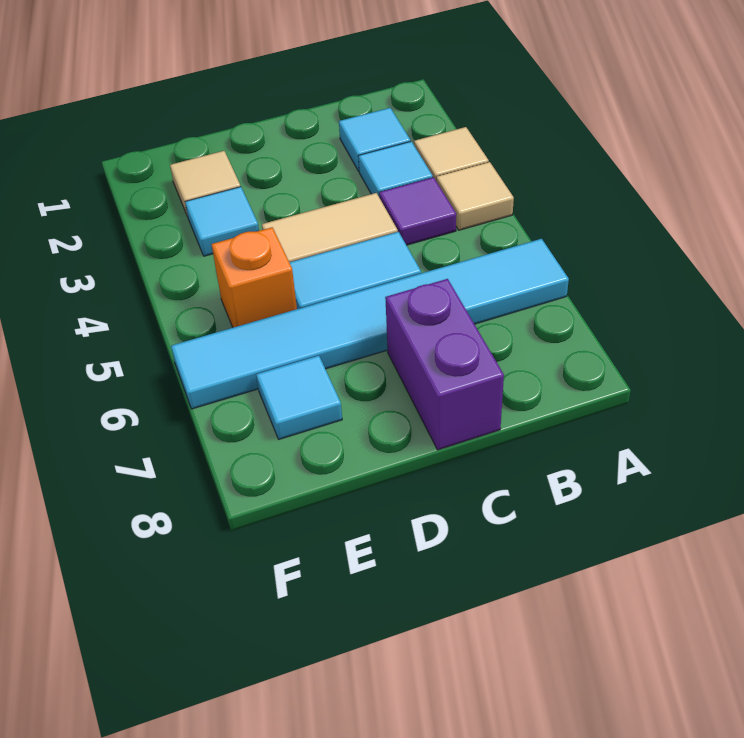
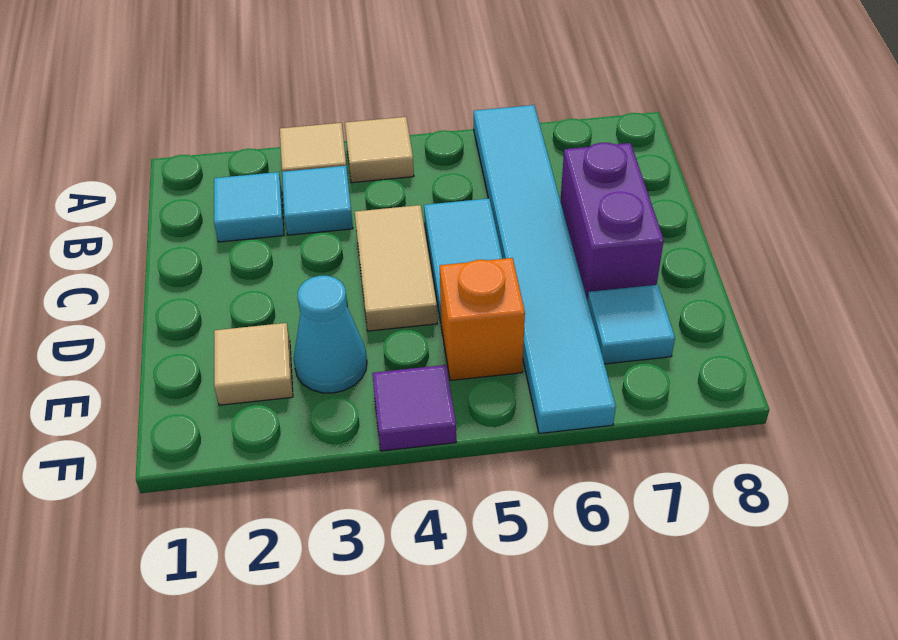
purple tile B4 level 1 -> purple tile F4 level 1
purple brick C7:C8 level 1 -> purple brick C7:D7 level 1
cyan tile E3 level 1 -> cyan cone E3 level 1

